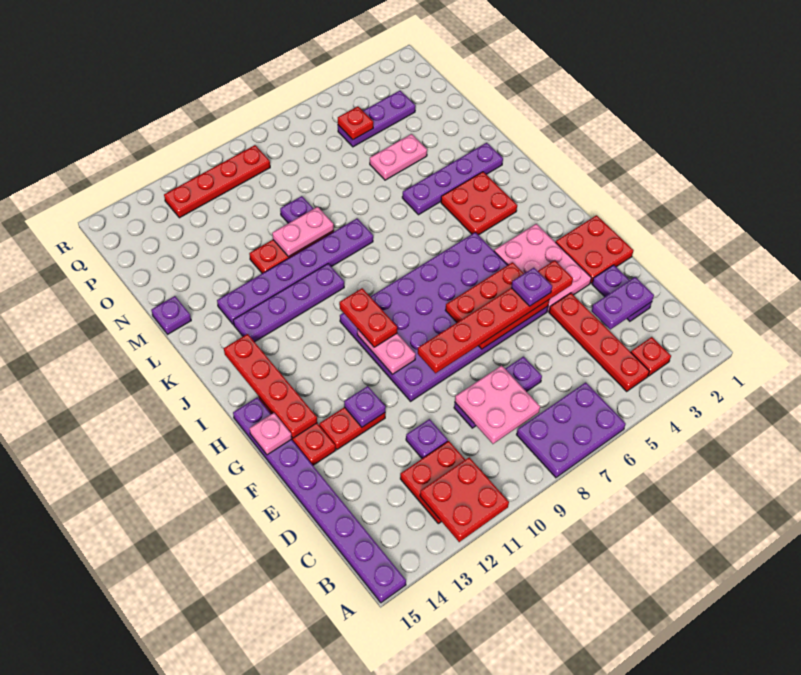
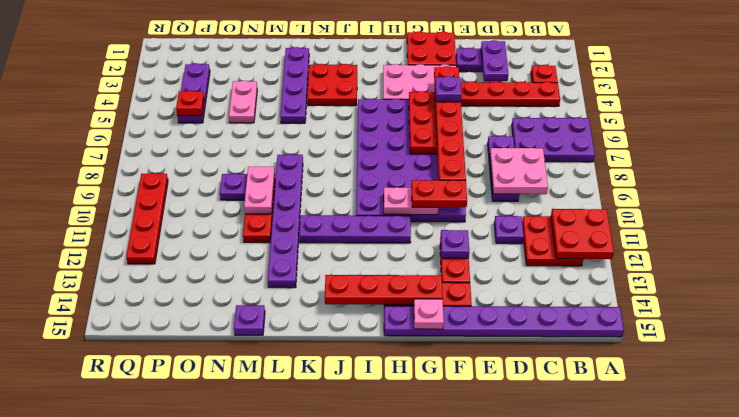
purple plate A6:B8 level 1 -> purple plate A6:C7 level 1
red plate H10:I10 level 3 -> red plate F10:G10 level 3
purple plate K10:K13 level 1 -> purple plate H11:K11 level 1

